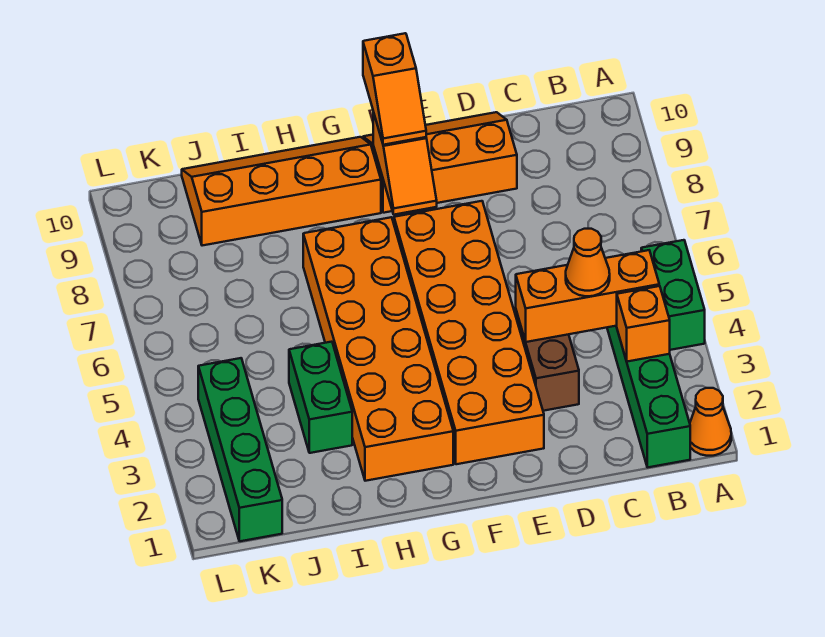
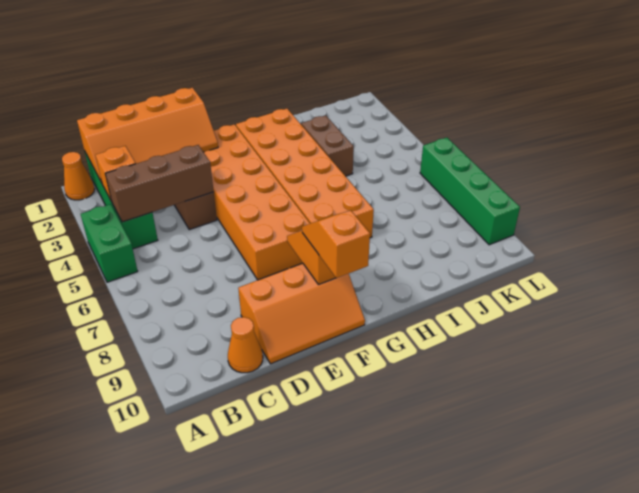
orange brick B4:D4 level 2 -> brown brick B4:D4 level 2
orange cone C4 level 3 -> orange cone C10 level 1
orange slope G9:J10 level 1 top 9 -> orange slope B1:E2 level 2 top 1
green brick I3:I4 level 1 -> brown brick I3:I4 level 1
green brick K1:K4 level 1 -> green brick L6:L9 level 1

